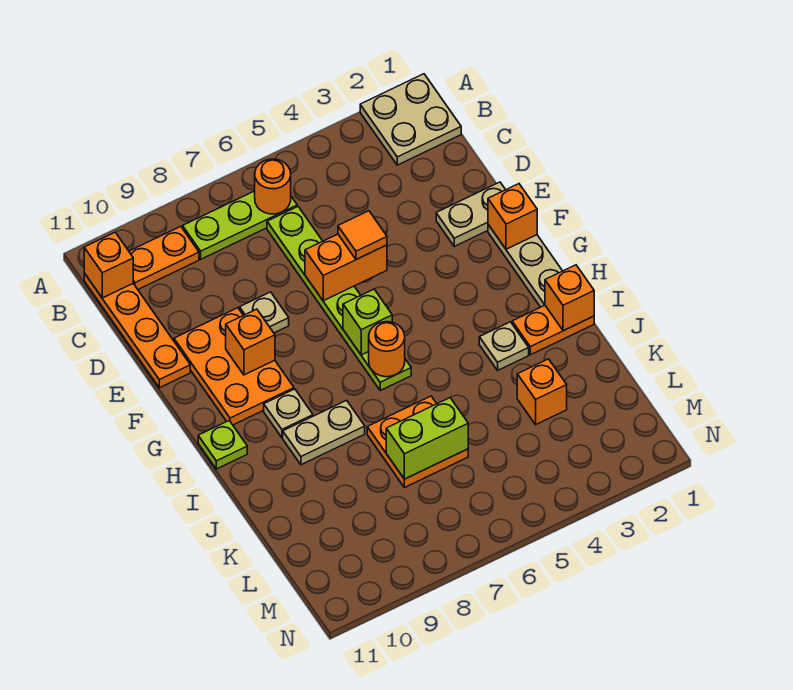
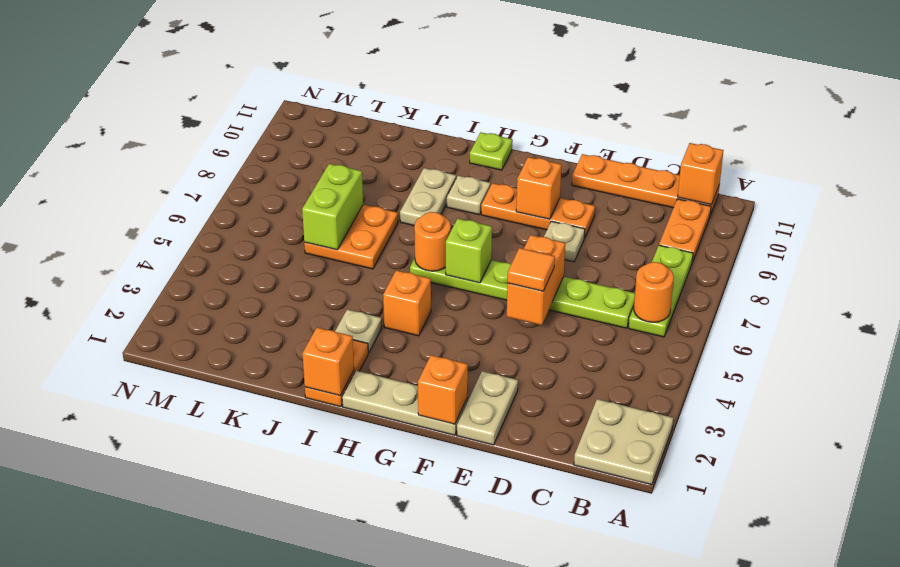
orange plate E9:G10 level 1 -> orange plate E9:G9 level 1
orange brick K3 level 1 -> orange brick H4 level 1

